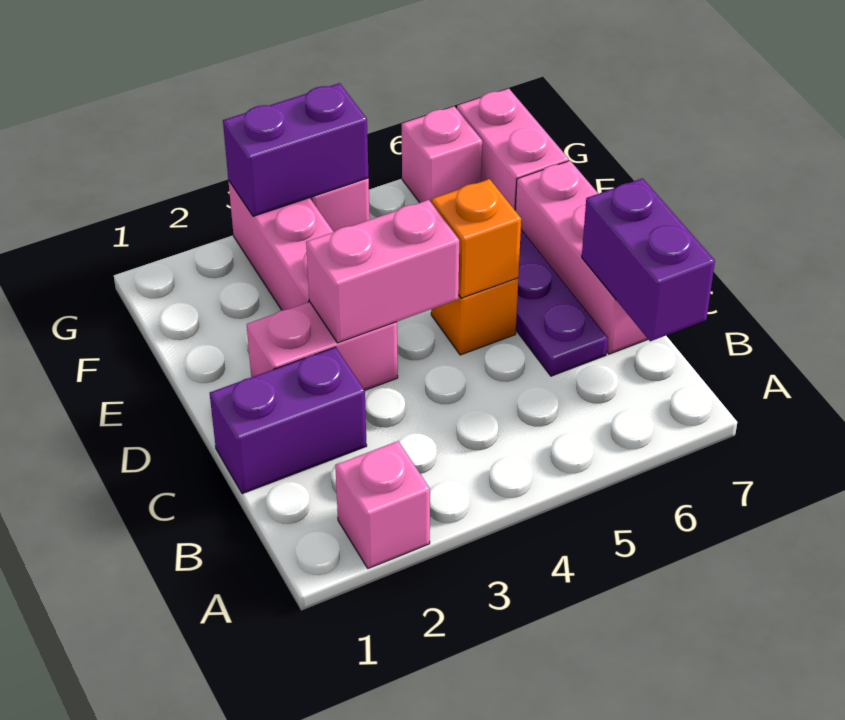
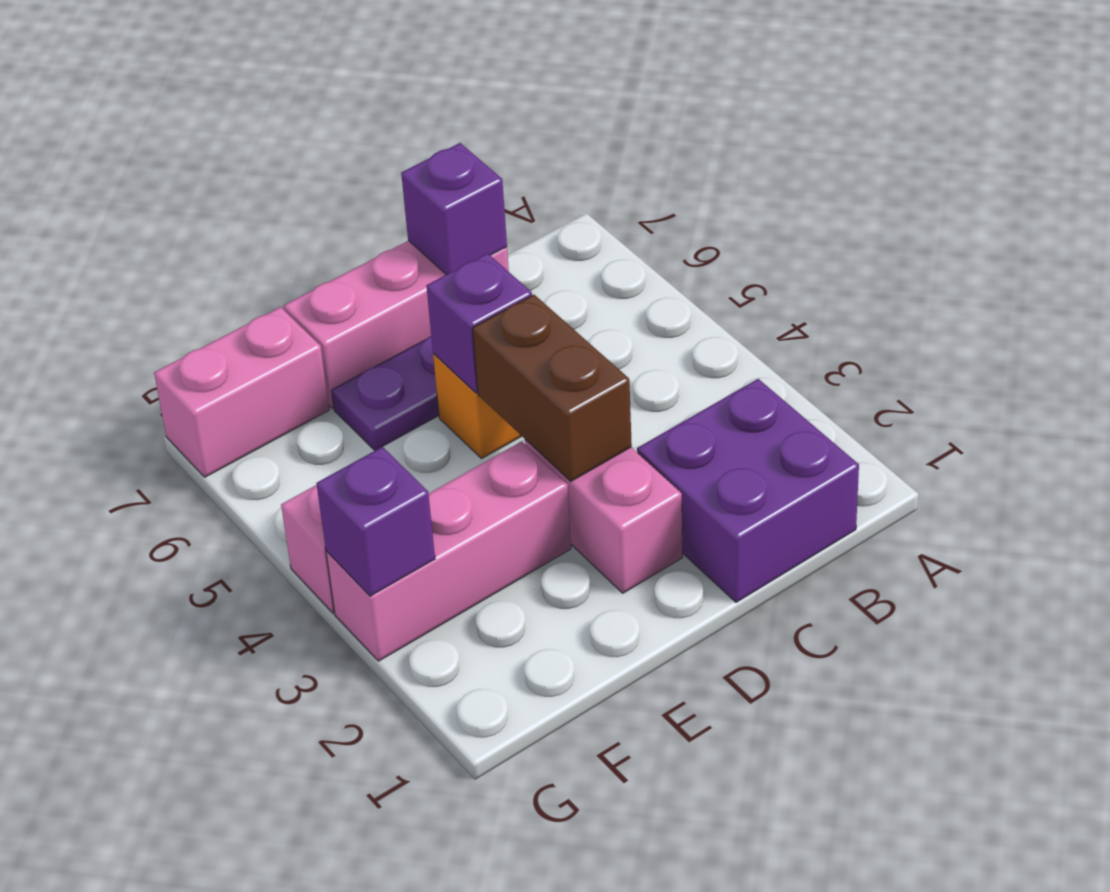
pink brick A2 level 1 -> none
purple brick B7:C7 level 2 -> purple brick C7 level 2
purple brick C1:C2 level 1 -> purple brick B1:C2 level 1
pink brick D3:D4 level 2 -> brown brick D3:D4 level 2
orange brick D5 level 2 -> purple brick D5 level 2
purple brick G3:G4 level 2 -> purple brick G3 level 2
pink brick G6 level 1 -> none

